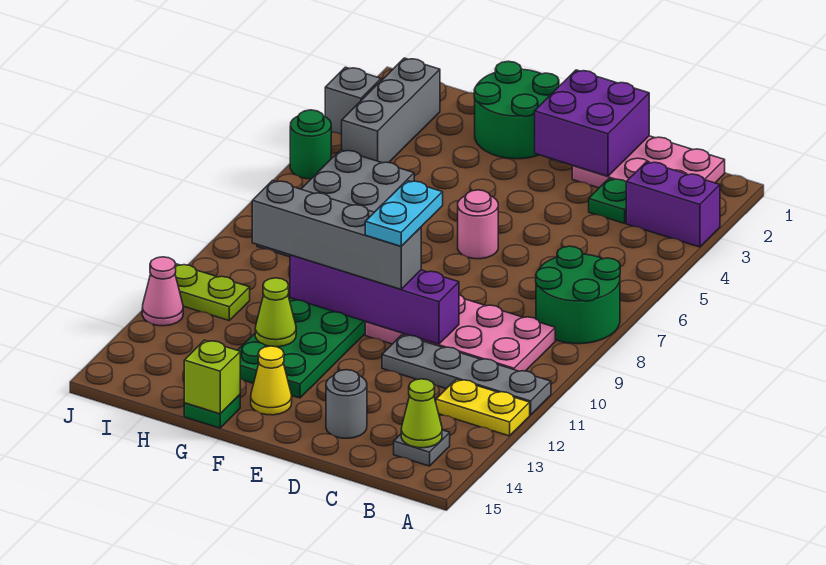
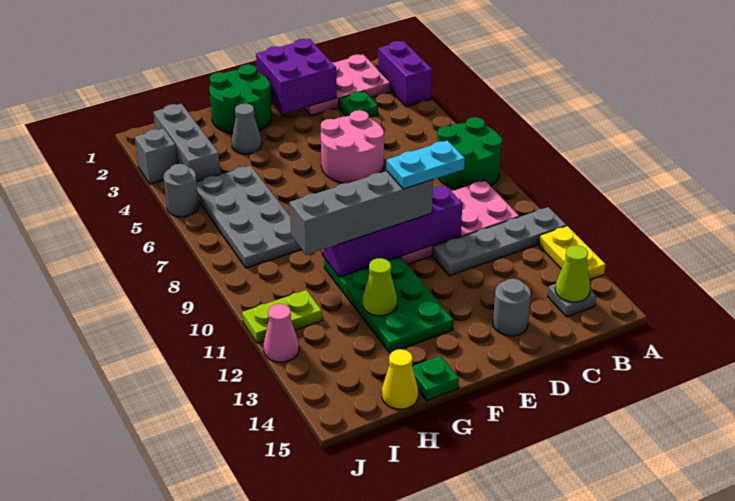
purple brick A3:B3 level 1 -> purple brick A2:A3 level 1
yellow plate A12:B12 level 1 -> yellow plate A12:A13 level 1
pink round brick E6 level 1 -> pink round brick D5:E6 level 1
cyan plate E9:E10 level 4 -> cyan plate D10:E10 level 4
yellow cone F14 level 1 -> yellow cone H15 level 1
none -> grey cone G3 level 1
lime brick G15 level 2 -> none
green round brick J5 level 1 -> grey round brick J5 level 1

